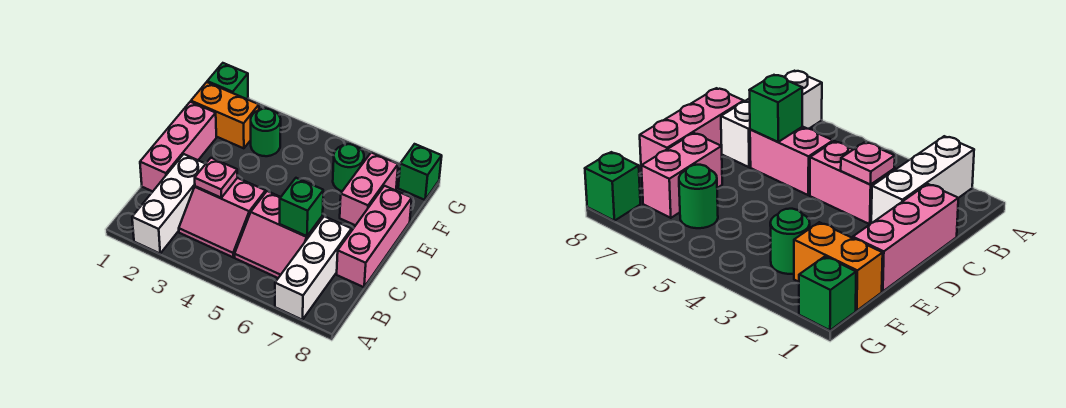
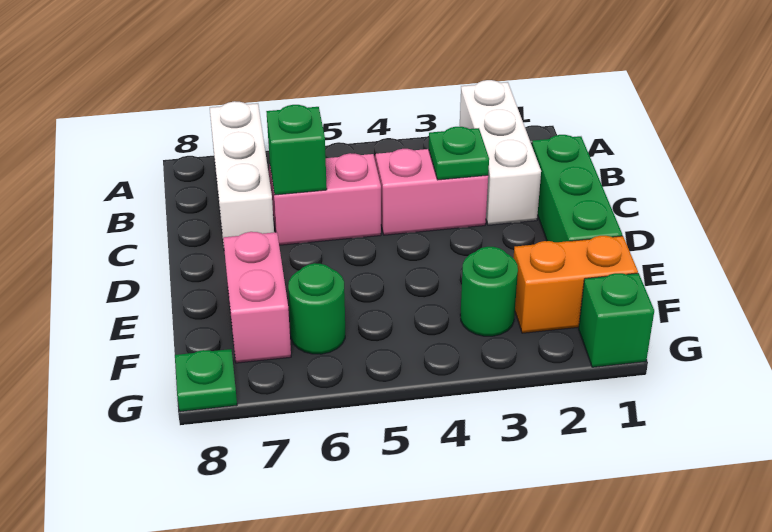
pink brick C1:E1 level 1 -> green brick C1:E1 level 1
pink plate C3 level 2 -> green plate C3 level 2
pink brick C8:E8 level 1 -> none
green brick G8 level 1 -> green plate G8 level 1

